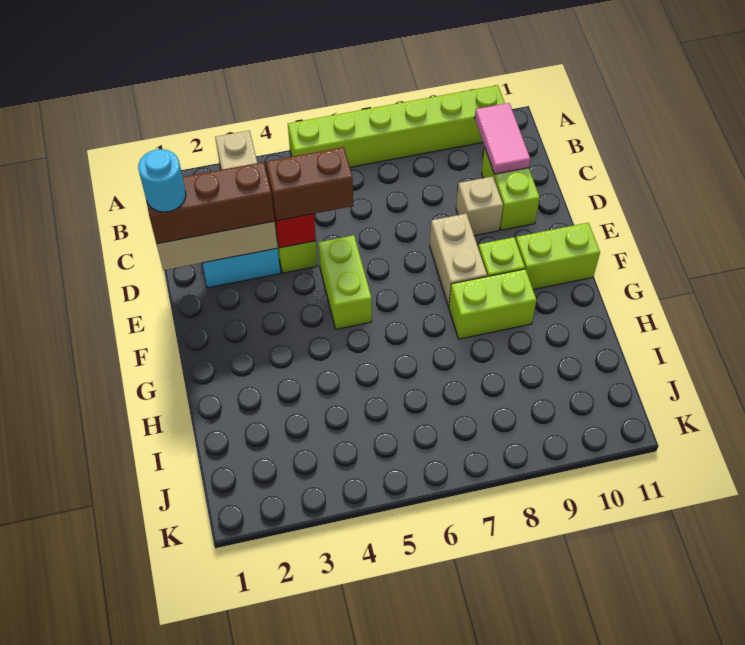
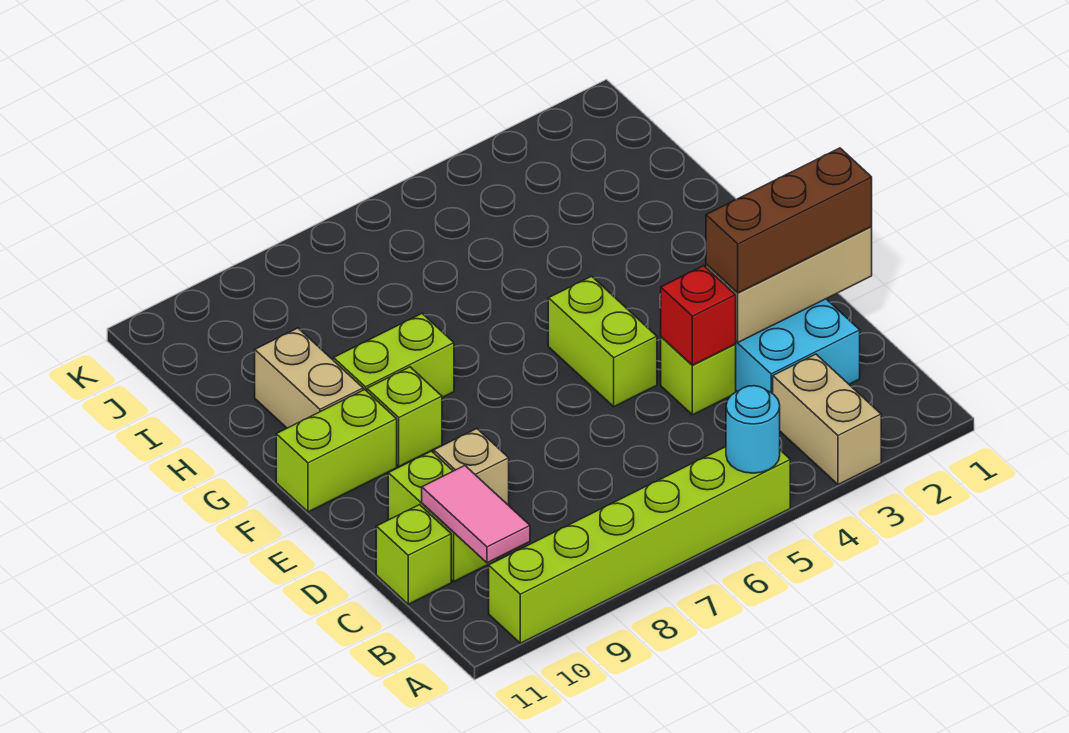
none -> lime brick C11 level 1
cyan round brick D1 level 4 -> cyan round brick A5 level 2
brown brick D4:D5 level 3 -> none
tan brick E8:F8 level 1 -> tan brick G10:H10 level 1

